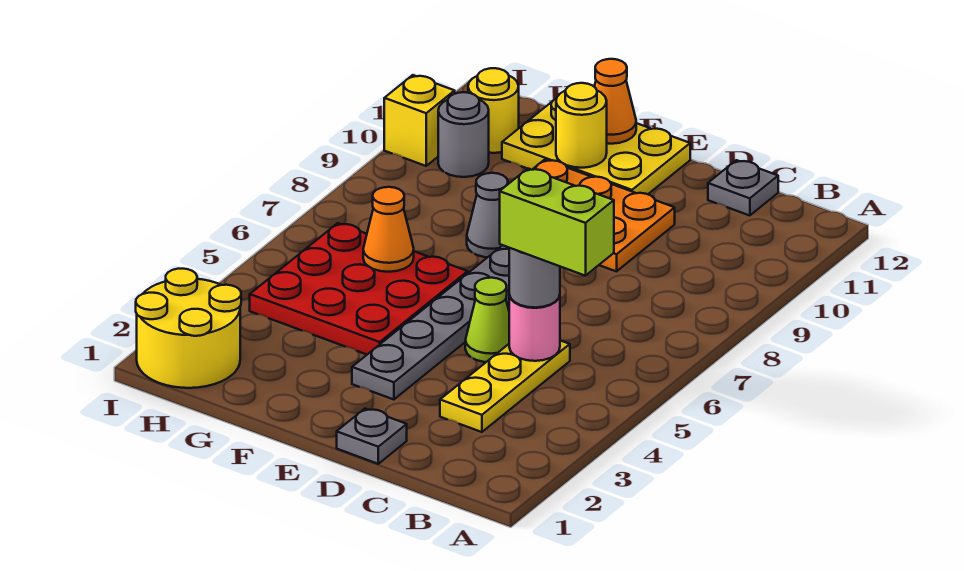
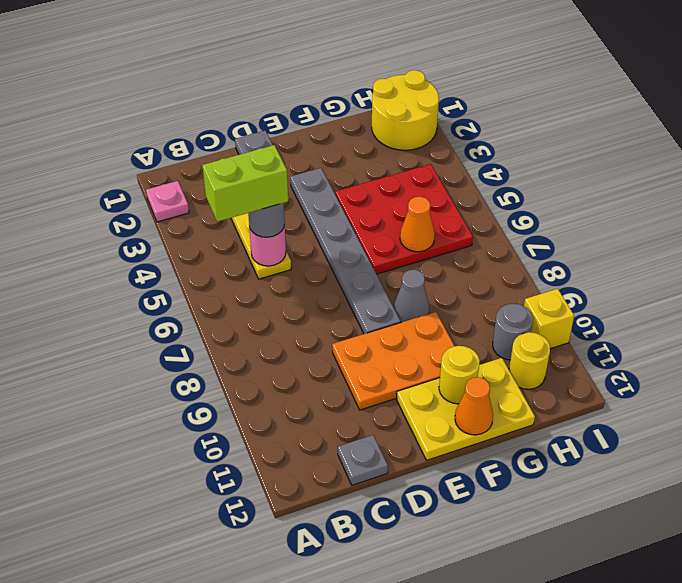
none -> pink plate A2 level 1
lime cone D5 level 1 -> none

